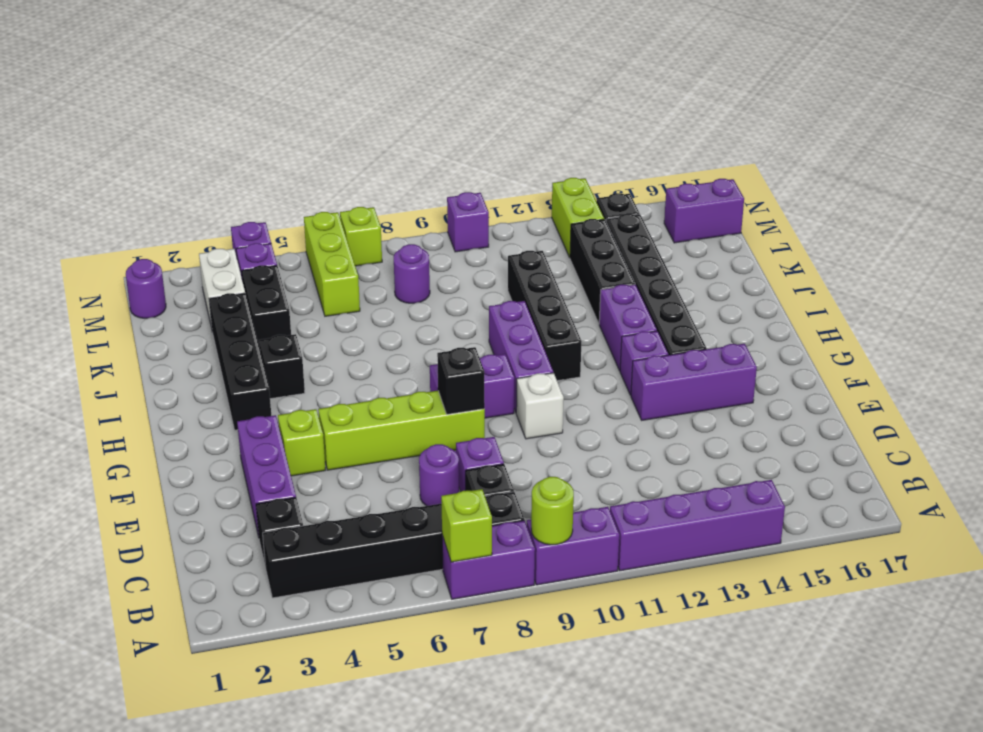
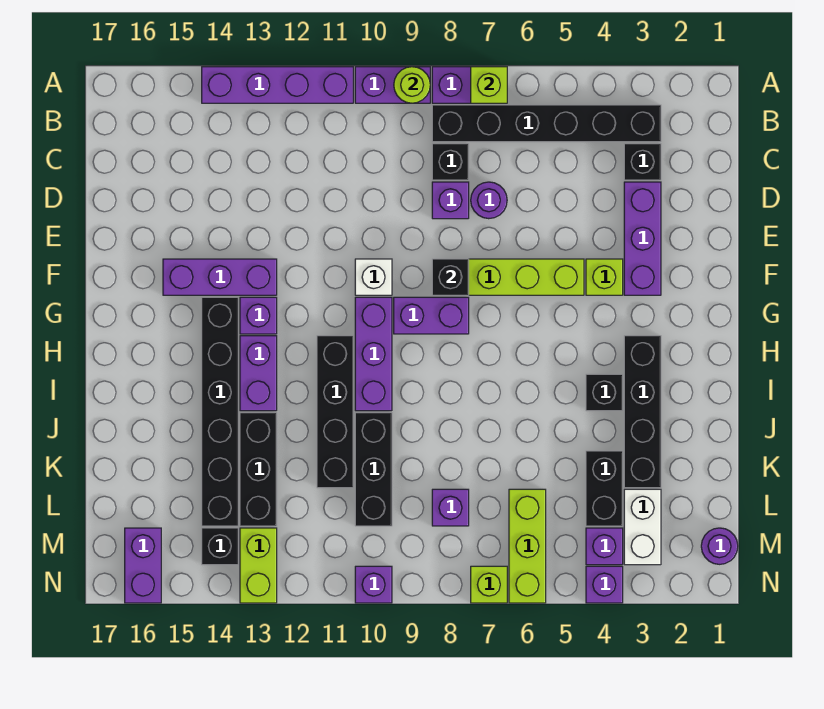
none -> black brick J10:L10 level 1
purple round brick L8 level 1 -> purple brick L8 level 1
purple brick M16:M17 level 1 -> purple brick M16:N16 level 1

